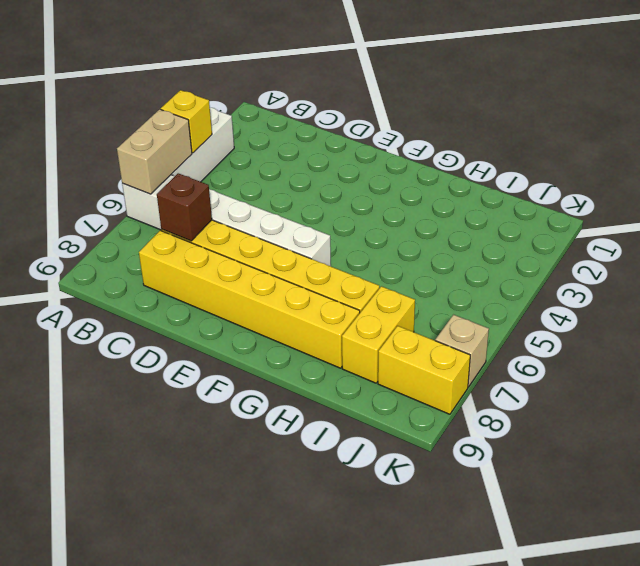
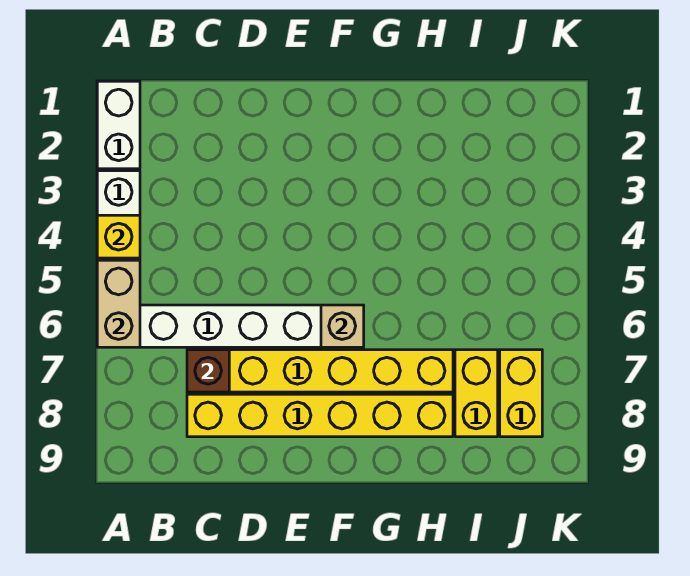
none -> white brick A1:A2 level 1
yellow brick J8:K8 level 1 -> yellow brick J7:J8 level 1
tan brick K7 level 1 -> tan brick F6 level 2

